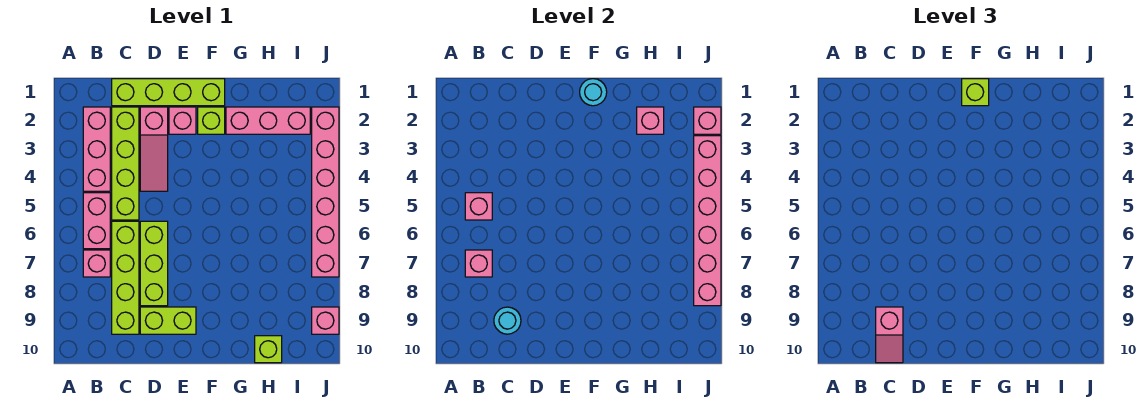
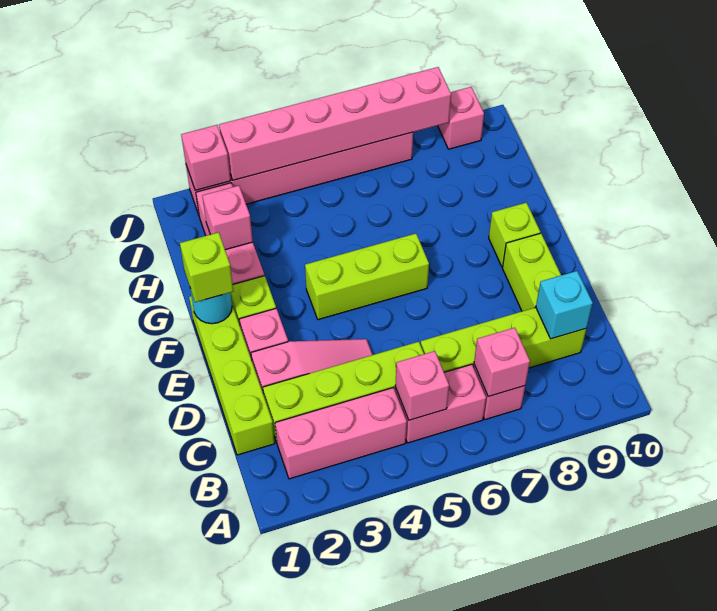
cyan round brick C9 level 2 -> cyan brick C9 level 2
pink slope C9:C10 level 3 top 9 -> none
lime brick D6:D8 level 1 -> lime brick F4:F6 level 1
lime brick H10 level 1 -> lime brick F9 level 1

